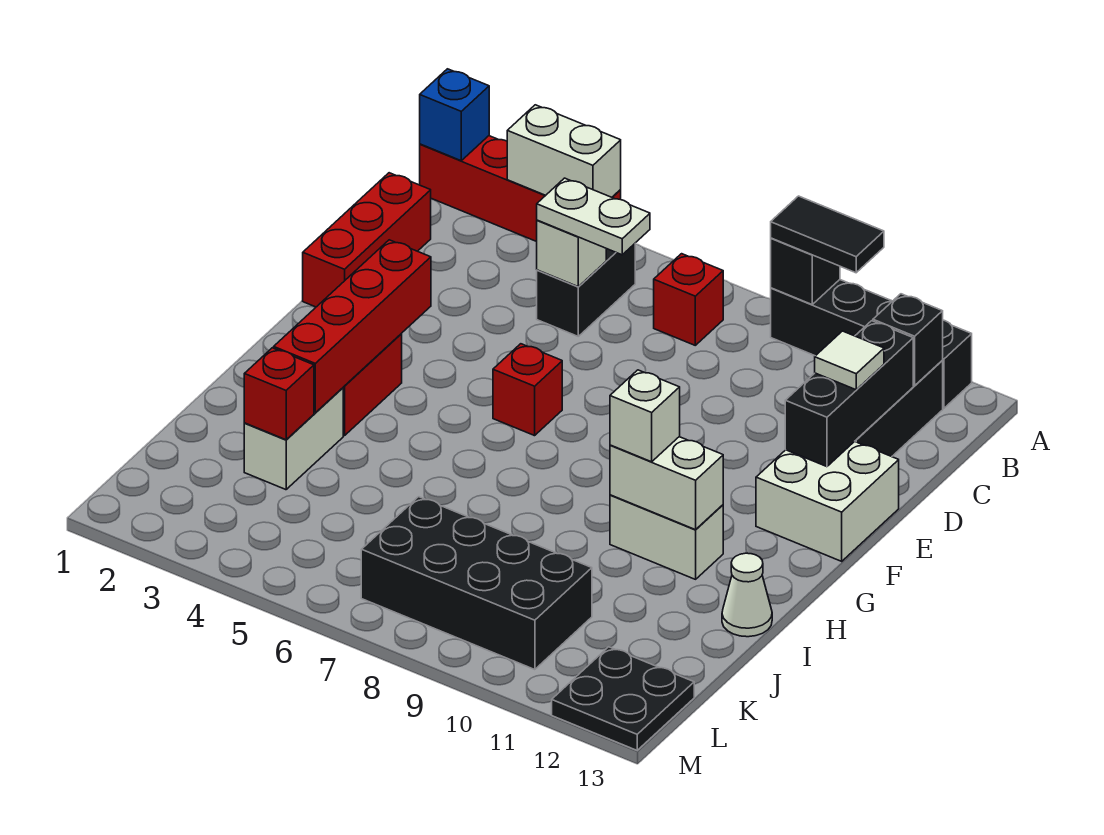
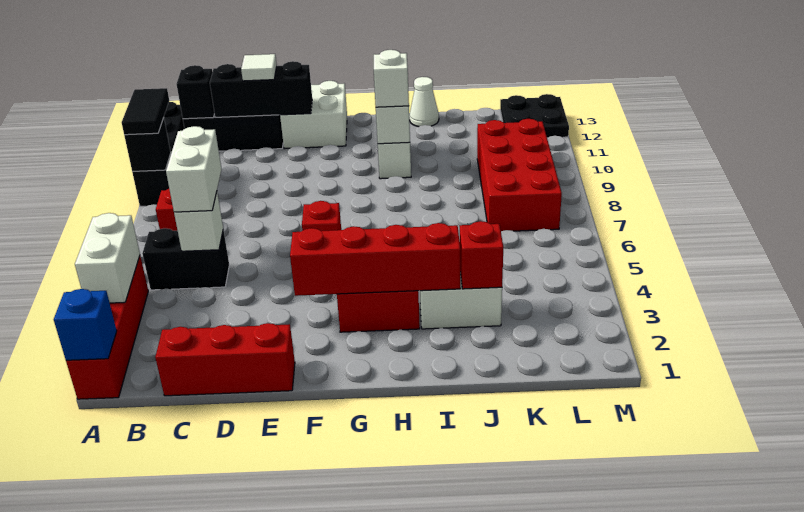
white plate C5:C6 level 3 -> white brick C5:C6 level 3
black brick K7:L10 level 1 -> red brick K7:L10 level 1

